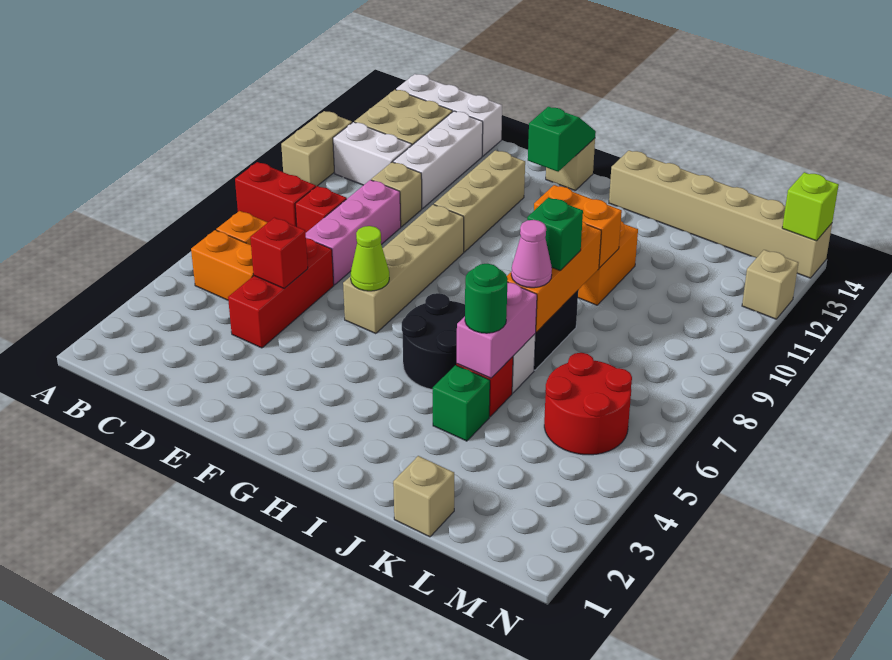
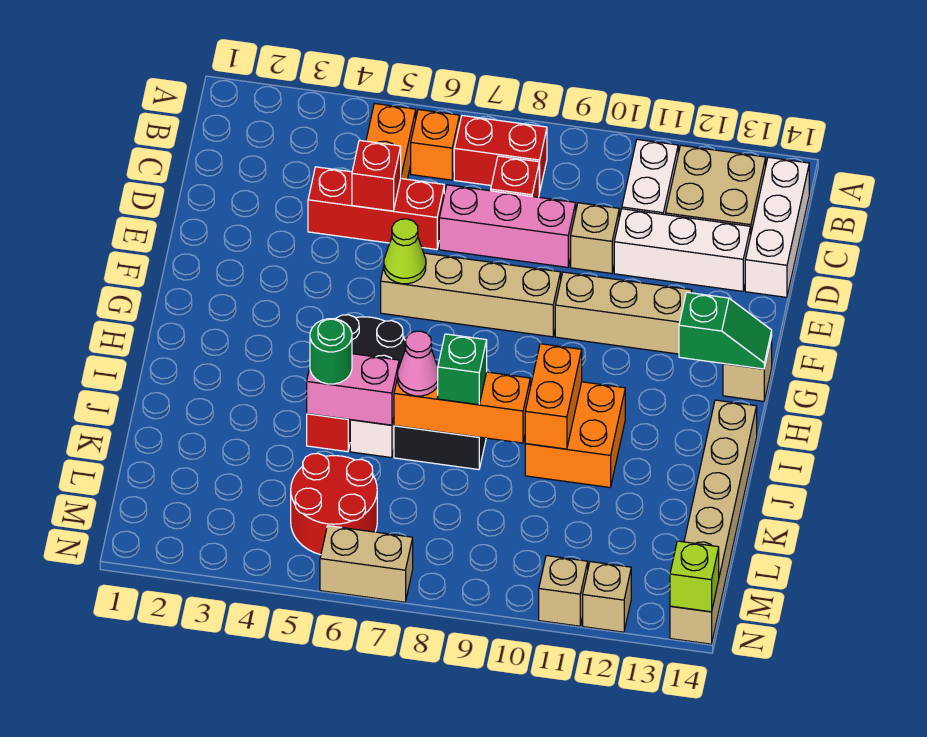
red brick A8:B8 level 1 -> red brick B7:B8 level 1
tan brick A10:A11 level 1 -> tan brick N6:N7 level 1
green brick J4 level 1 -> none
tan brick K1 level 1 -> tan brick N11 level 1

